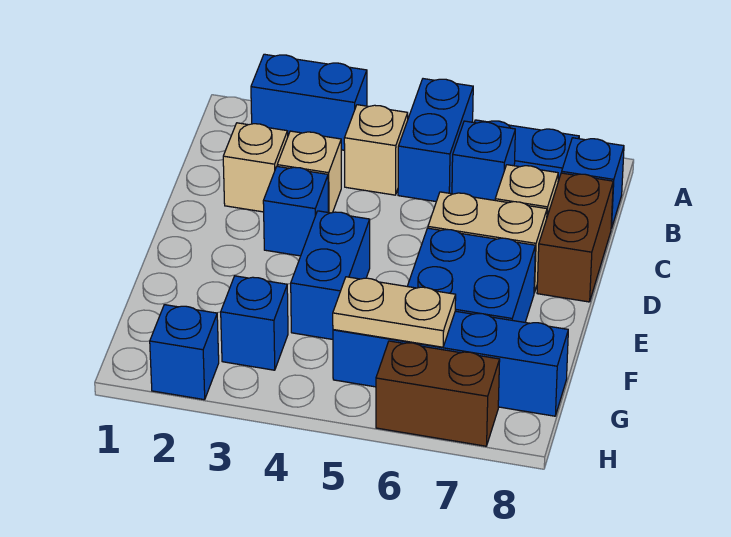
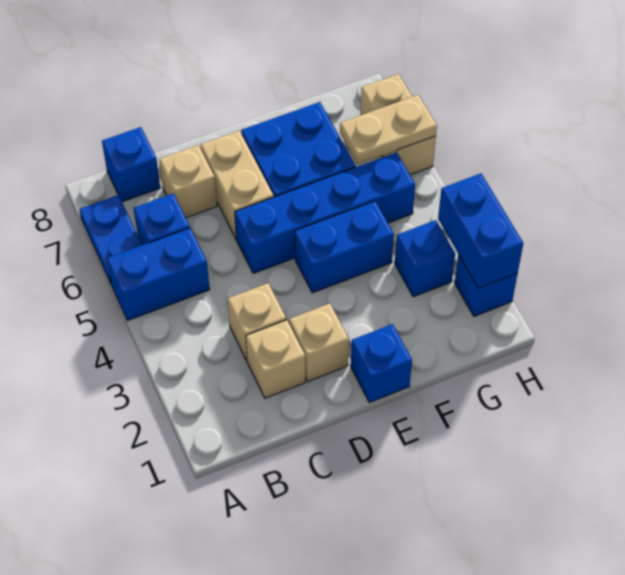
blue brick A2:A3 level 1 -> blue brick H2:H3 level 2
tan brick B4 level 1 -> tan brick D2 level 1
brown brick C8:D8 level 1 -> none
blue brick D3 level 1 -> blue brick E1 level 1
blue brick G5:G8 level 1 -> blue brick D5:G5 level 1
tan plate G5:G6 level 2 -> tan plate G6:H6 level 2
brown brick H6:H7 level 1 -> tan brick H6:H7 level 1

